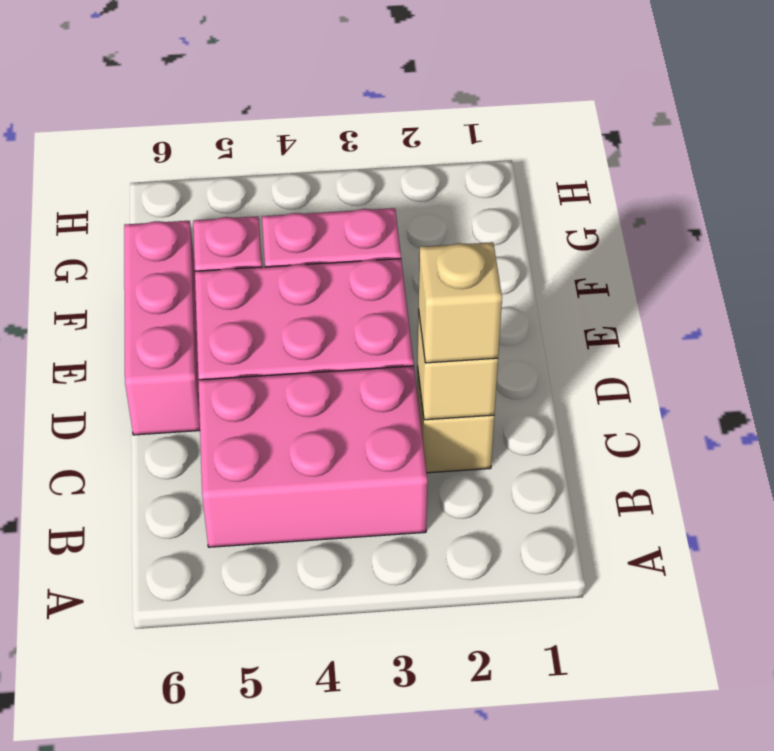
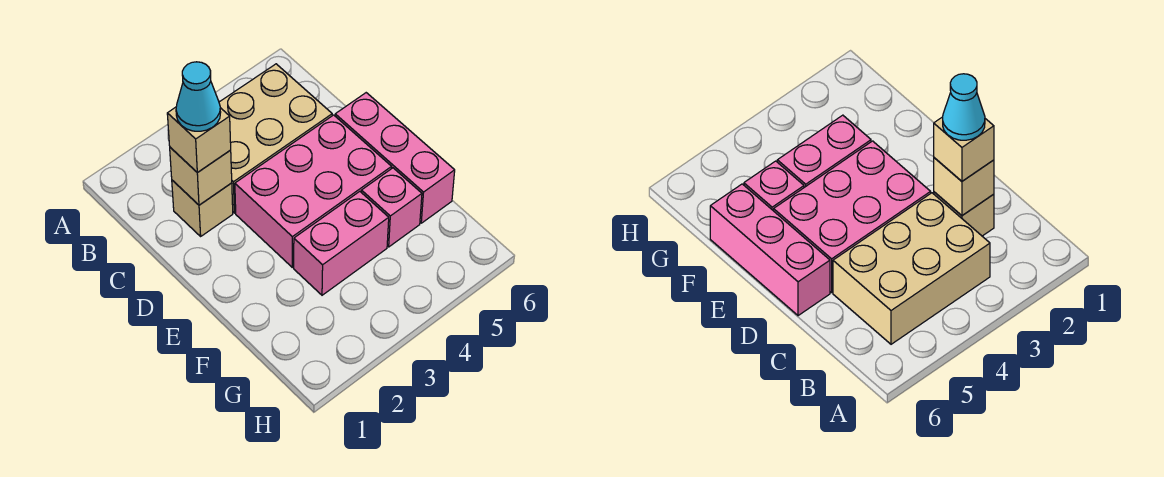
pink brick B3:C5 level 1 -> tan brick B3:C5 level 1
none -> cyan cone C2 level 4

